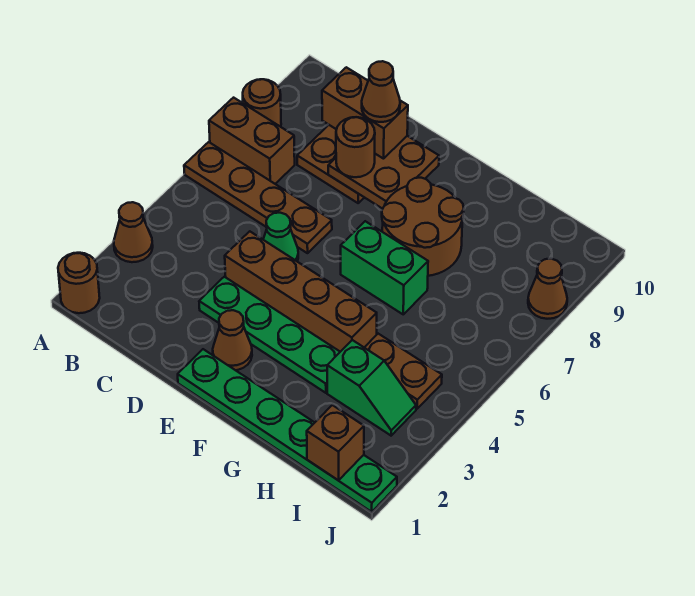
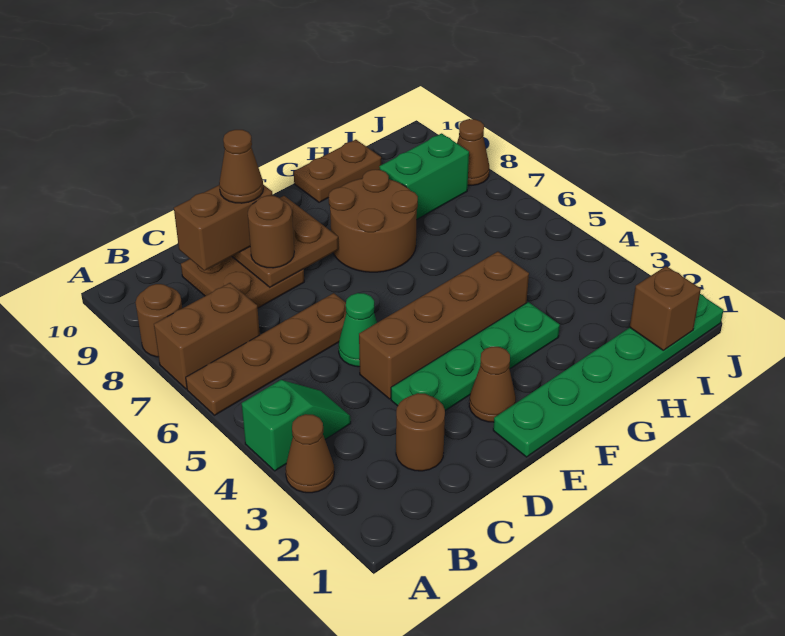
brown round brick A1 level 1 -> brown round brick C2 level 1
green brick F6:G6 level 1 -> green brick H8:I8 level 1
green slope H3:I3 level 1 top H -> green slope A4:B4 level 1 top A
brown plate H4:I4 level 1 -> brown plate G10:H10 level 1

